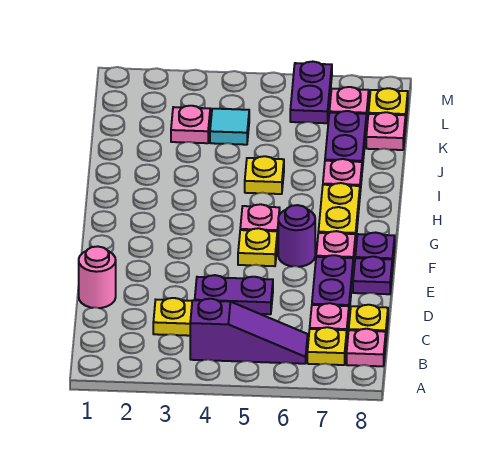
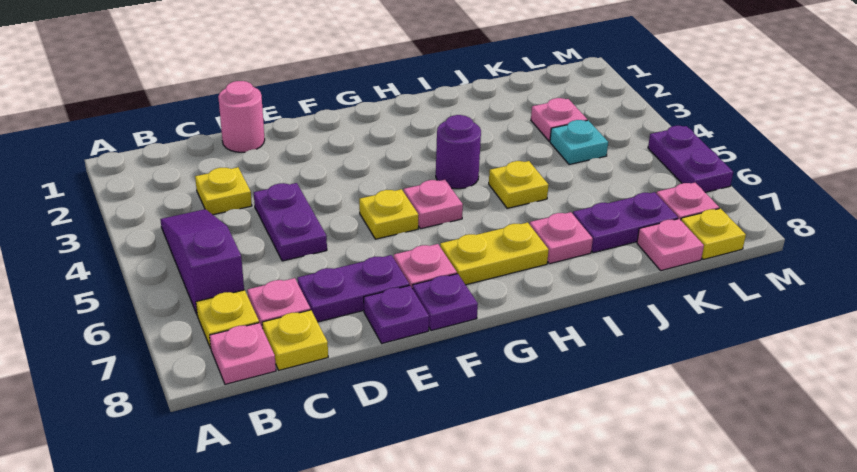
purple slope B4:B6 level 1 top 4 -> purple slope B4:B6 level 1 top 6
purple round brick F6 level 1 -> purple round brick H4 level 1
cyan tile K4 level 1 -> cyan plate K4 level 1
purple plate L6:M6 level 1 -> purple plate M5:M6 level 1

